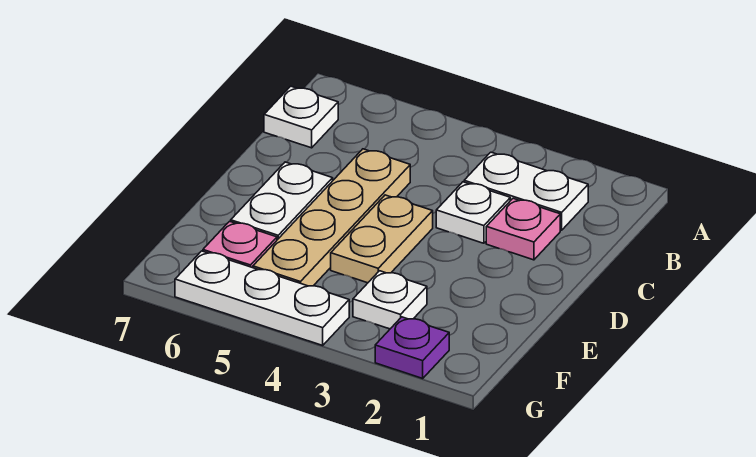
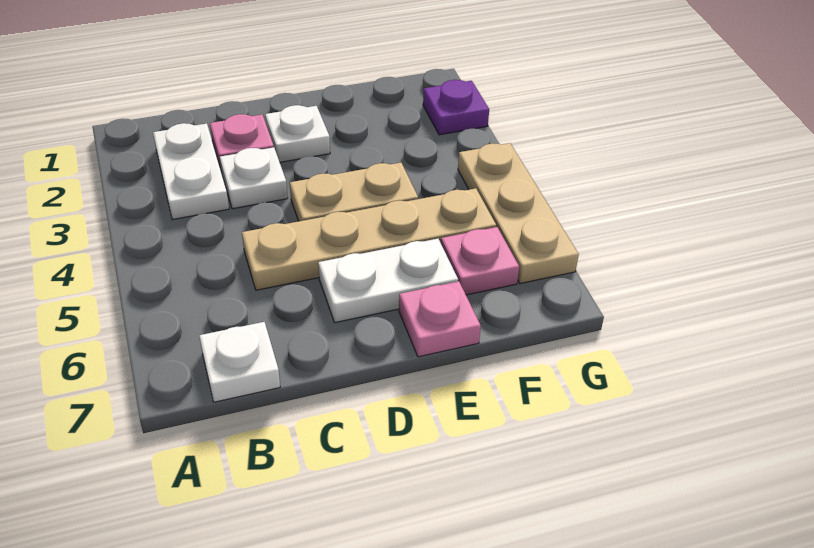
none -> pink plate E7 level 1
white plate F3 level 1 -> white plate D2 level 1
white plate G4:G6 level 1 -> tan plate G4:G6 level 1

